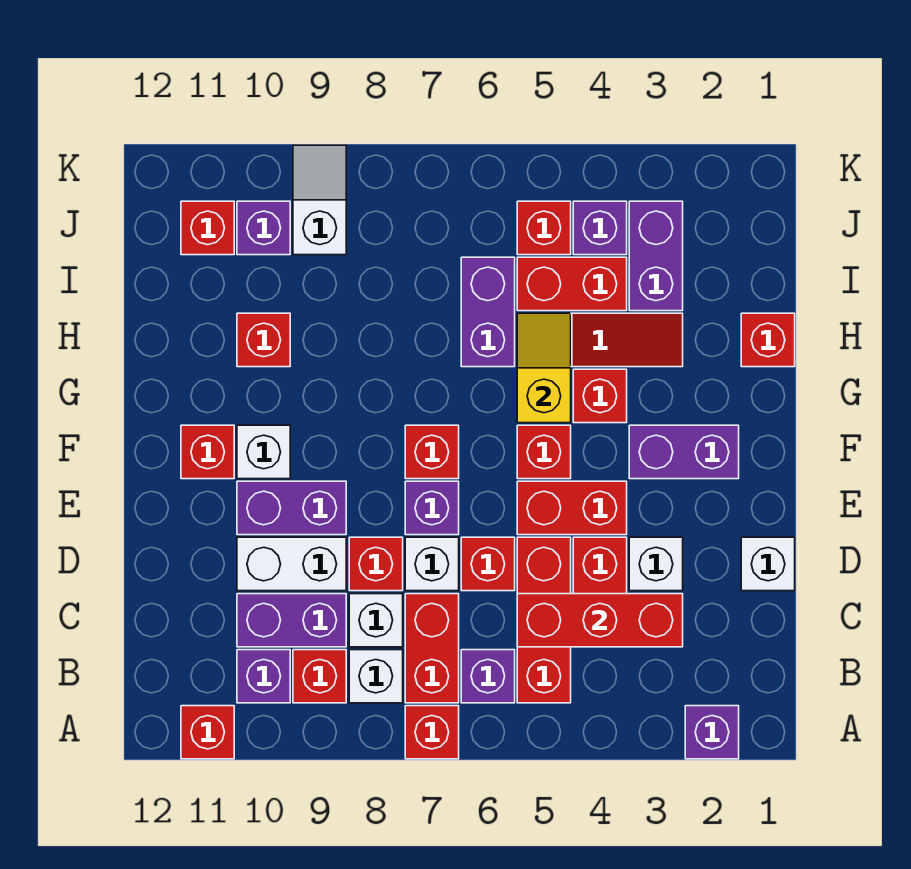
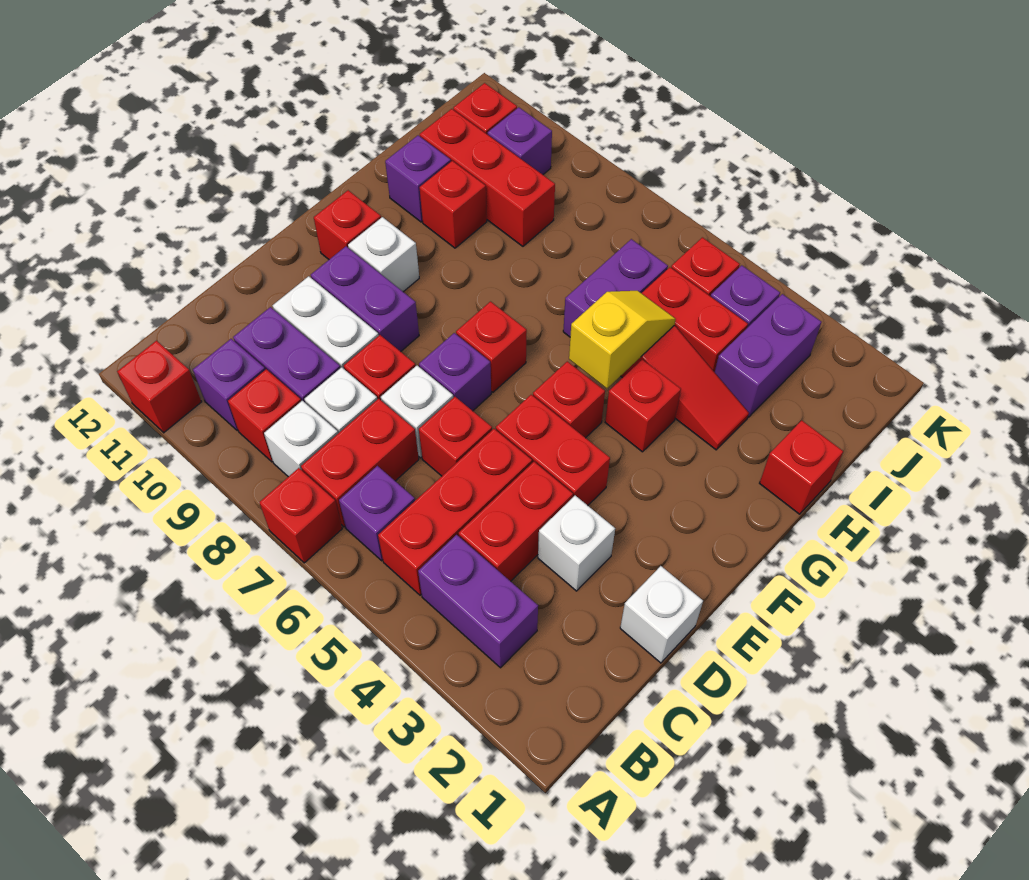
purple brick A2 level 1 -> purple brick H11 level 1
red brick C3:C5 level 2 -> red brick I9:I11 level 1
purple brick F2:F3 level 1 -> purple brick B3:B4 level 1
white slope J9:K9 level 1 top J -> none

